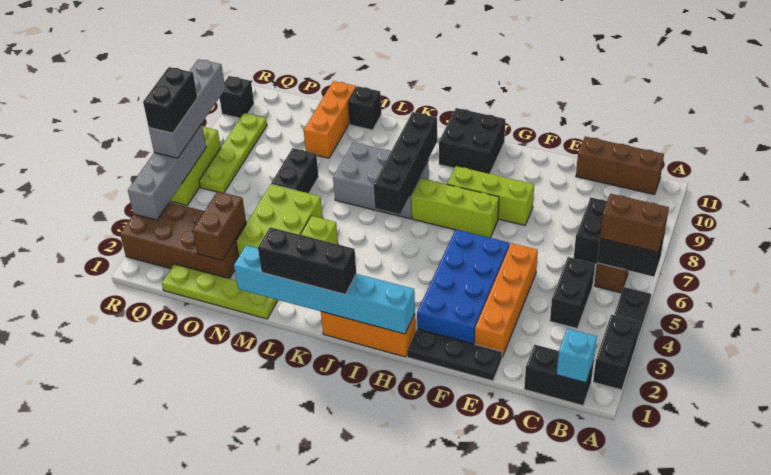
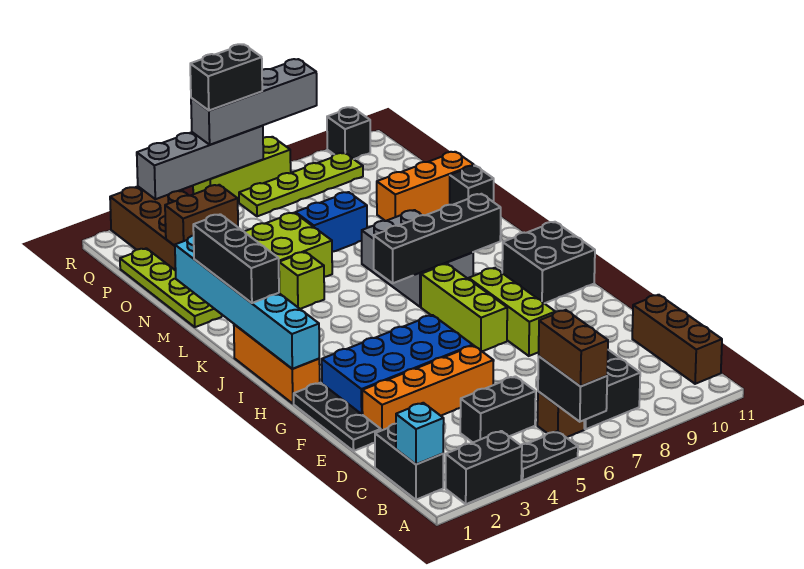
black brick N6:N7 level 1 -> blue brick N6:N7 level 1

